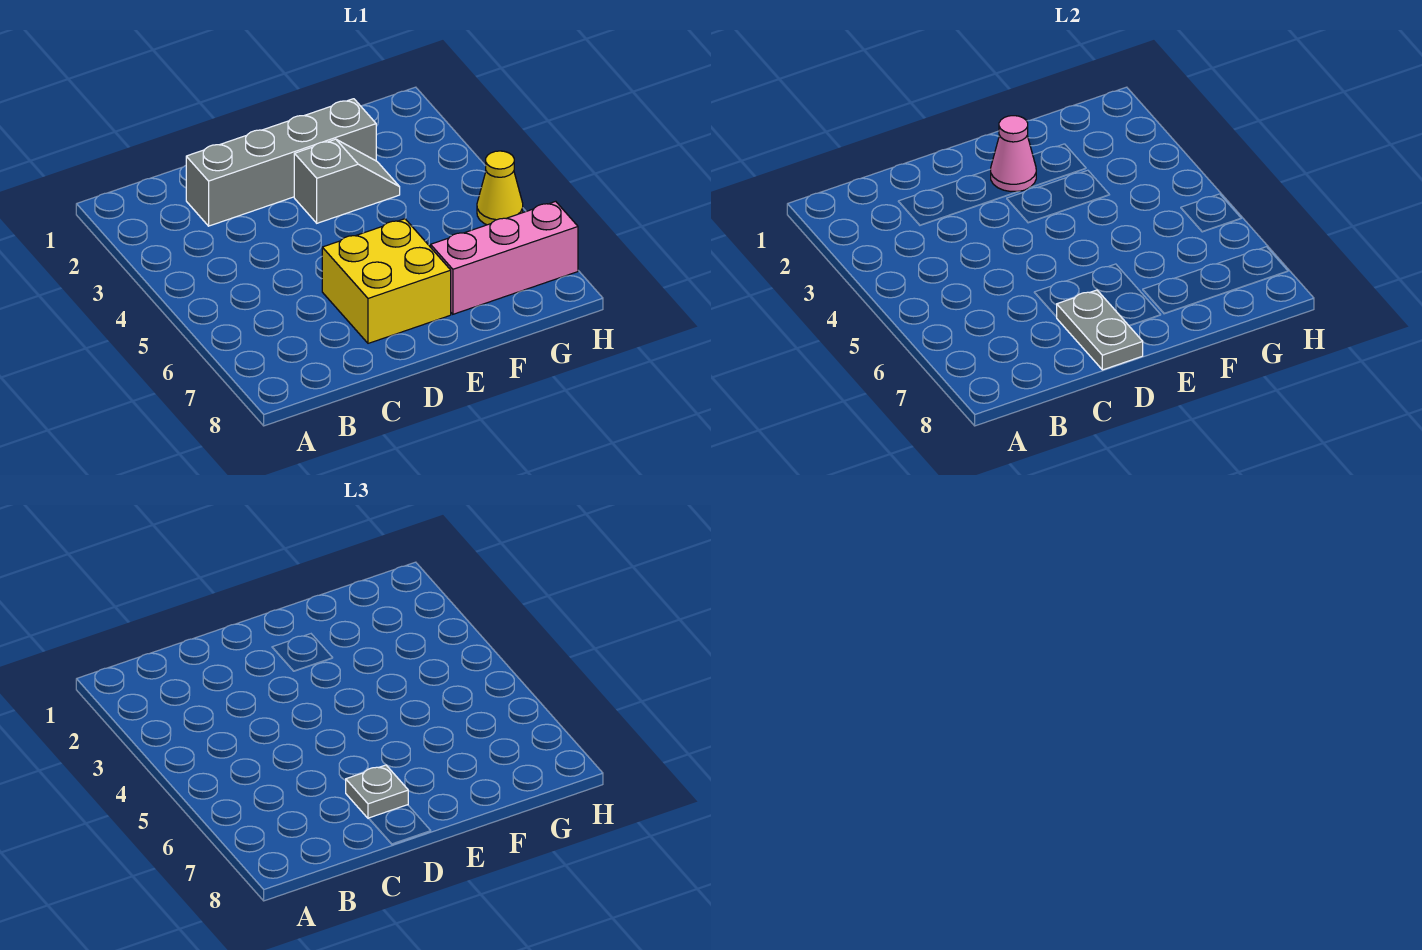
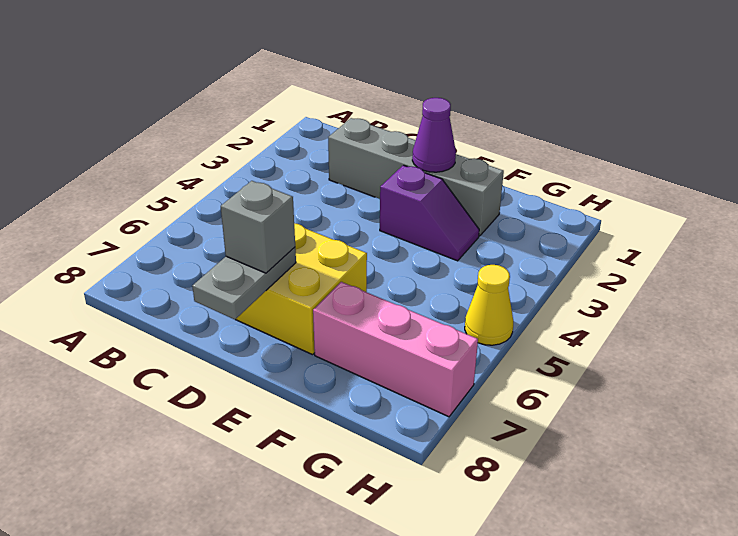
grey plate D7 level 3 -> grey brick D7 level 3
pink cone E2 level 2 -> purple cone E2 level 2
grey slope E3:F3 level 1 top E -> purple slope E3:F3 level 1 top E

